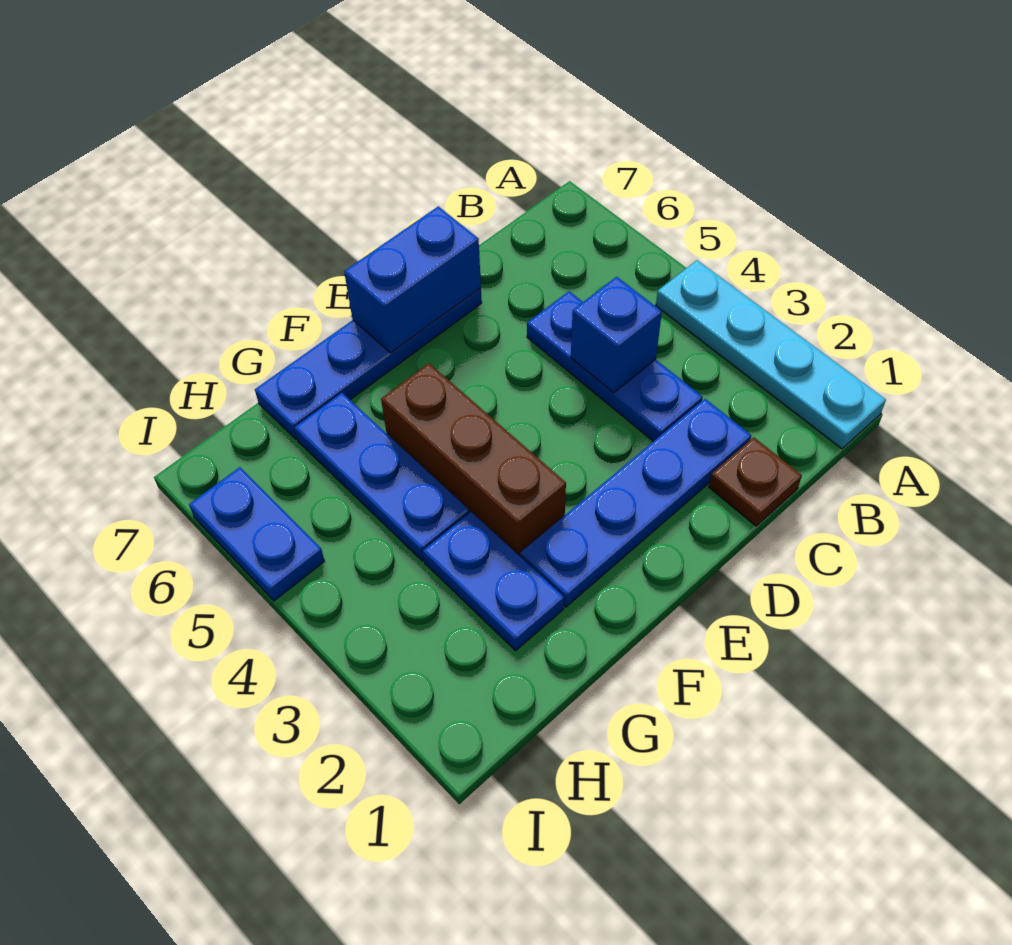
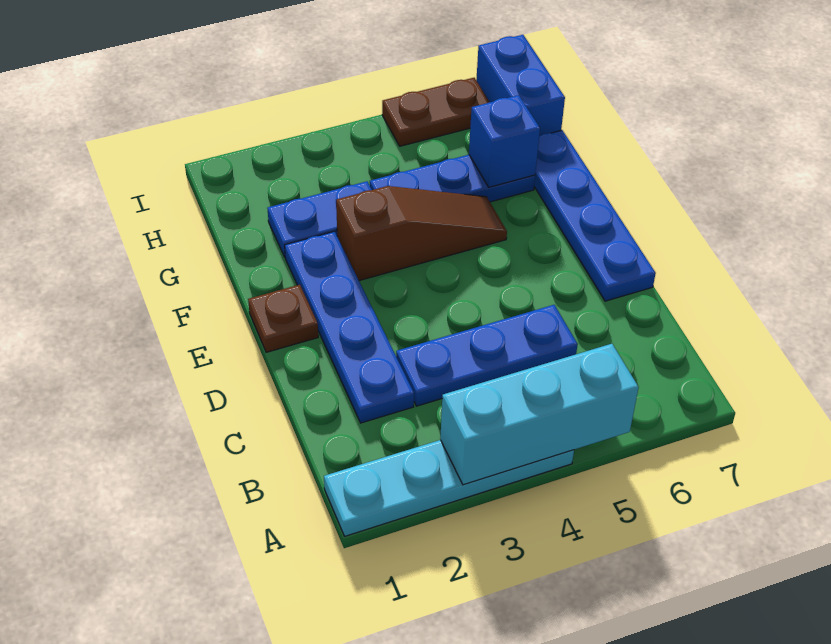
none -> cyan brick A3:A5 level 2
brown plate C1 level 1 -> brown plate E1 level 1
blue brick C4 level 2 -> blue brick G6 level 2
blue brick D7:E7 level 2 -> blue brick H7:I7 level 1
brown brick F3:F5 level 1 -> brown slope F3:F5 level 1 top 3
blue plate I5:I6 level 1 -> brown plate I5:I6 level 1

